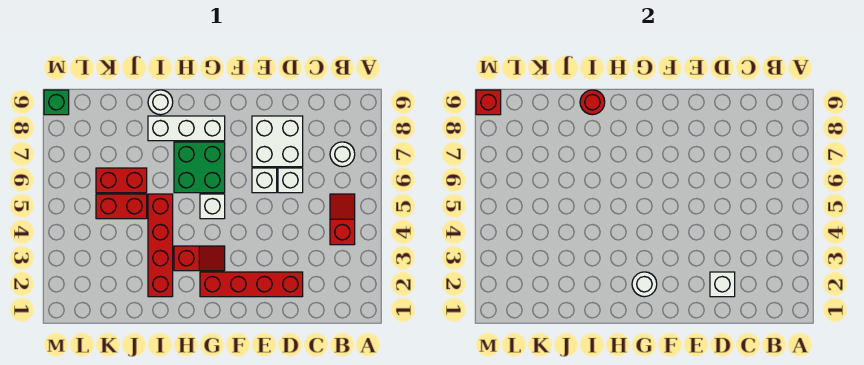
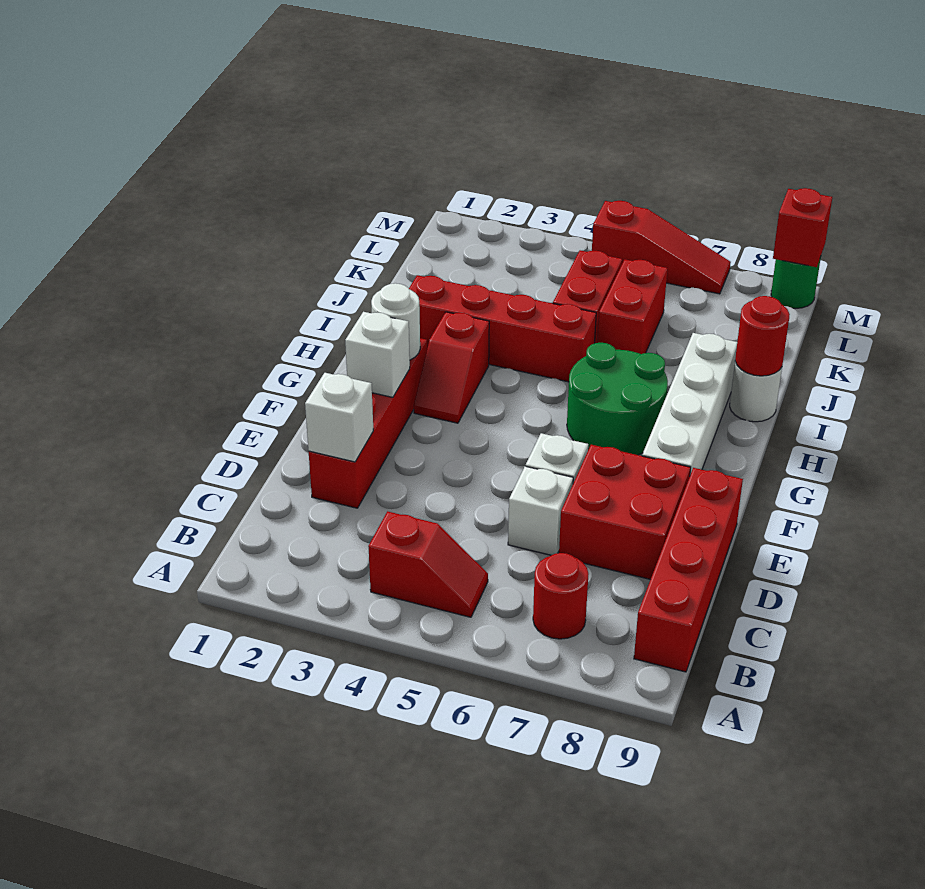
white round brick B7 level 1 -> red round brick B7 level 1
none -> red brick B9:E9 level 1
white brick D7:E8 level 1 -> red brick D7:E8 level 1
white brick G5 level 1 -> white brick F2 level 2
green brick G6:H7 level 1 -> green round brick G6:H7 level 1
white brick G8:I8 level 1 -> white brick F8:I8 level 1
none -> red slope M5:M7 level 1 top 5
green brick M9 level 1 -> green round brick M9 level 1

